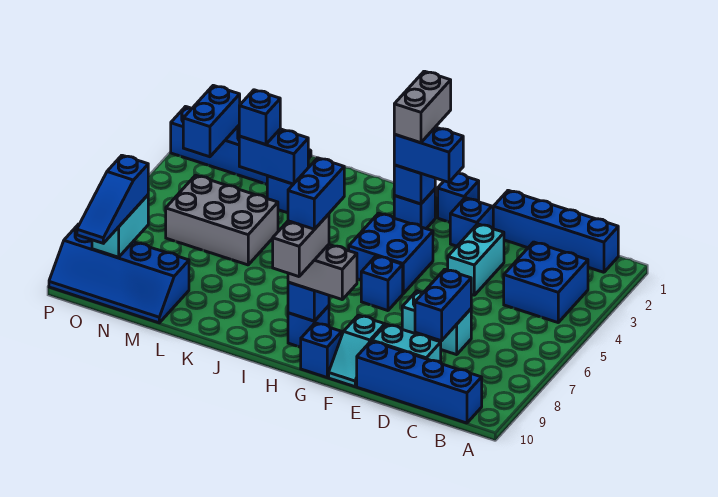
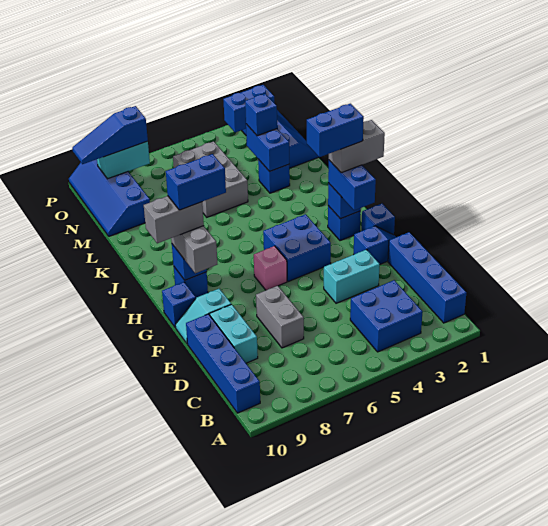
cyan brick D7:E7 level 1 -> grey brick D7:E7 level 1
blue brick D7:D8 level 2 -> blue brick H2:H3 level 5
blue brick G6 level 1 -> pink brick G6 level 1

